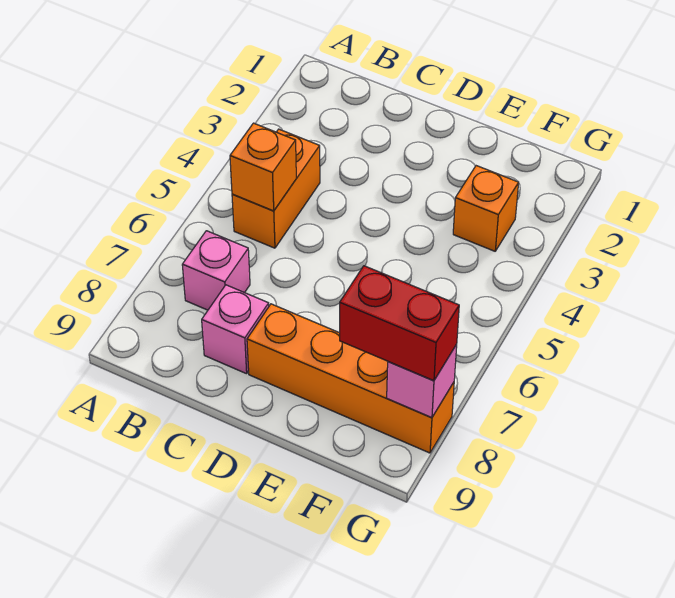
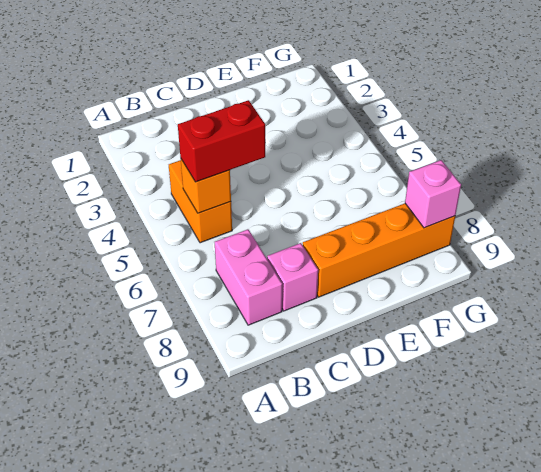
pink brick B7 level 1 -> pink brick B7:B8 level 1
orange brick F3 level 1 -> none
red brick F8:G8 level 3 -> red brick B5:C5 level 3

